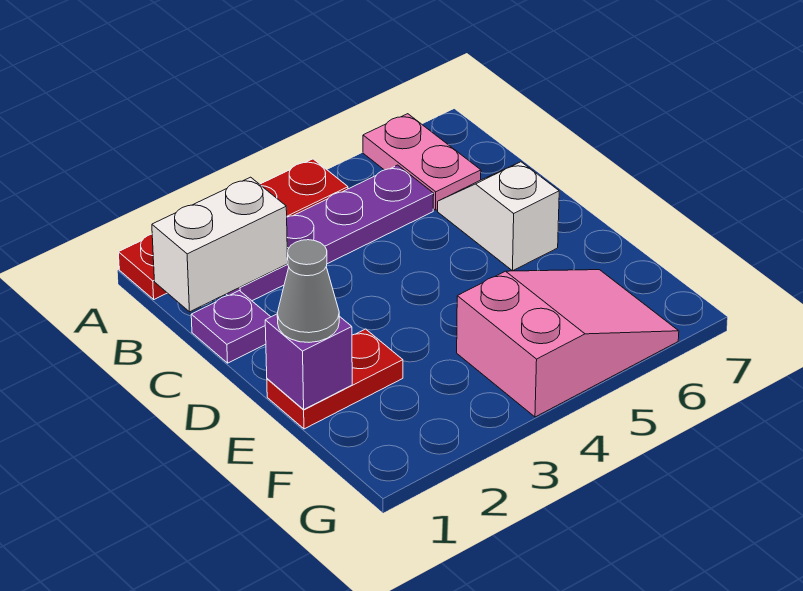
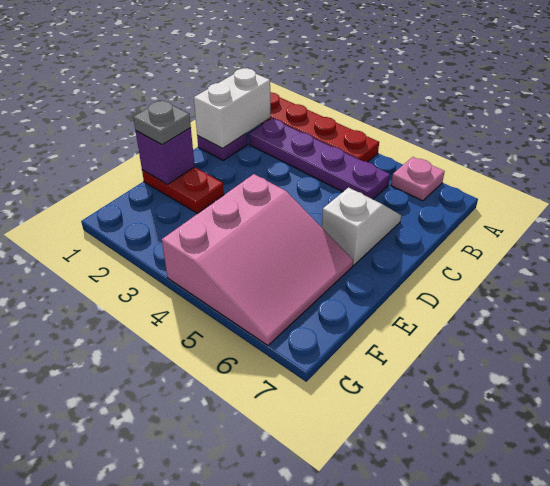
pink plate A6:B6 level 1 -> pink plate A6 level 1
white brick B1:B2 level 2 -> white brick B1:C1 level 2
grey cone E1 level 3 -> grey plate E1 level 3
pink slope F4:G6 level 1 top 4 -> pink slope E4:G6 level 1 top 4

